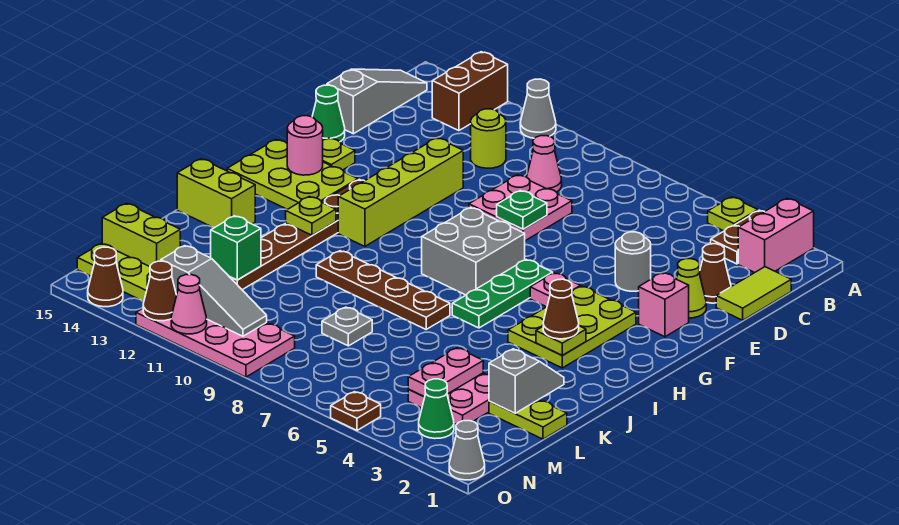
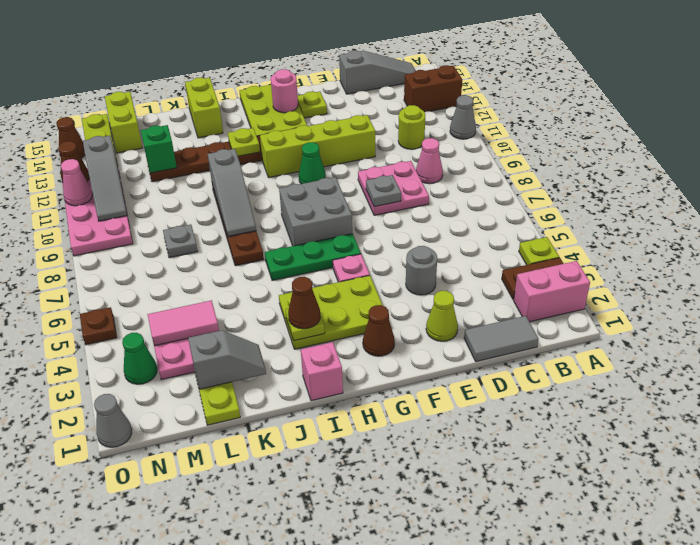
lime tile C1:D1 level 1 -> grey tile C1:D1 level 1
brown cone D2 level 1 -> brown cone G2 level 1
green plate E8 level 2 -> grey plate E8 level 2
green cone E15 level 1 -> green cone G10 level 1
pink brick F2 level 1 -> pink brick I1 level 1
none -> grey slope J8:J10 level 2 top 10
pink plate L4:M4 level 2 -> pink tile L4:M4 level 2

